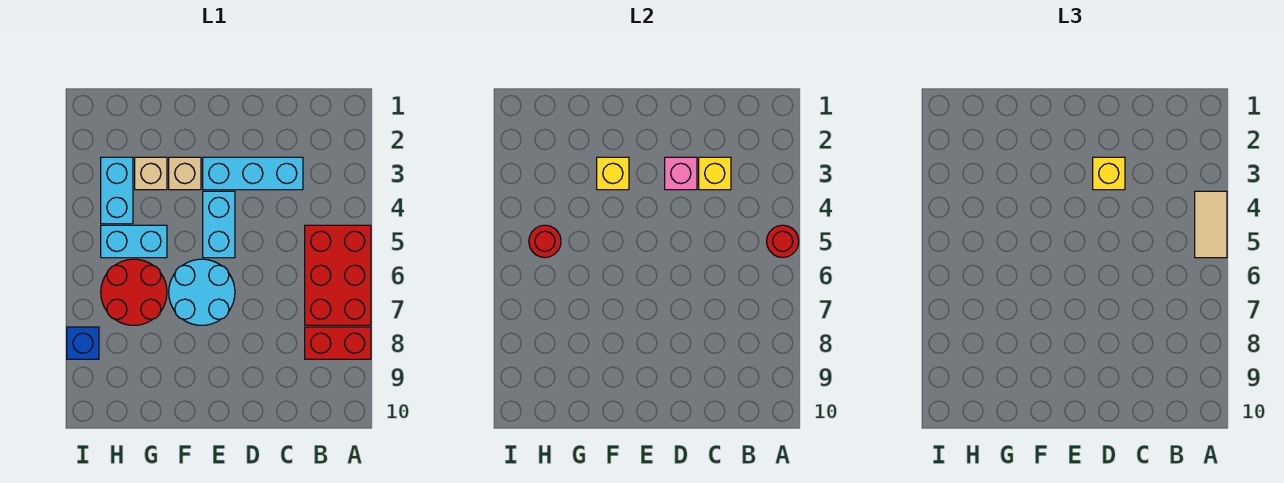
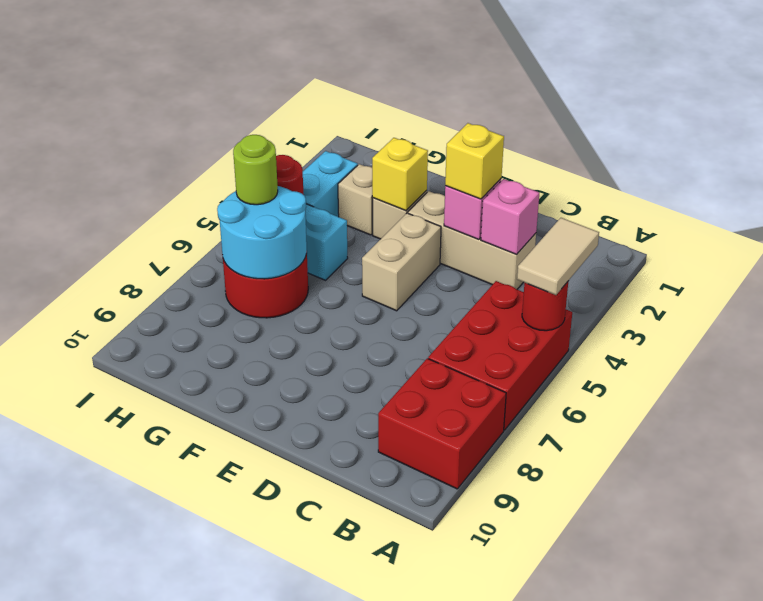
red brick A8:B8 level 1 -> red brick A8:B9 level 1
cyan brick C3:E3 level 1 -> tan brick C3:E3 level 1
yellow brick C3 level 2 -> pink brick C3 level 2
cyan brick E4:E5 level 1 -> tan brick E4:E5 level 1
cyan round brick E6:F7 level 1 -> cyan round brick G6:H7 level 2
none -> lime round brick H6 level 3
blue brick I8 level 1 -> none

